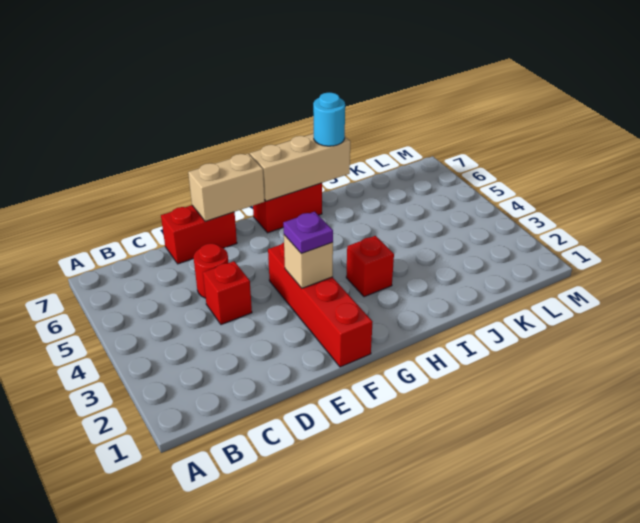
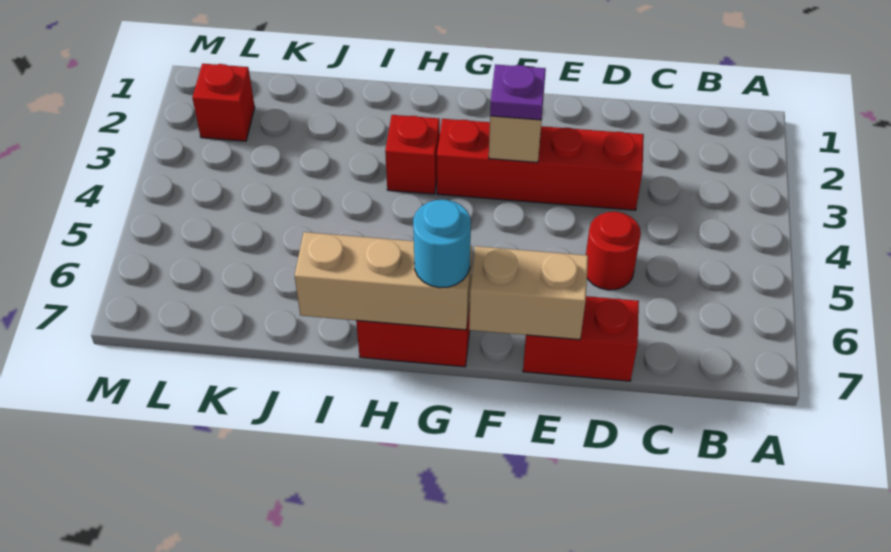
red brick D4 level 1 -> red brick L2 level 1
red brick F1:F4 level 1 -> red brick D3:G3 level 1
cyan round brick I7 level 3 -> cyan round brick G7 level 3

